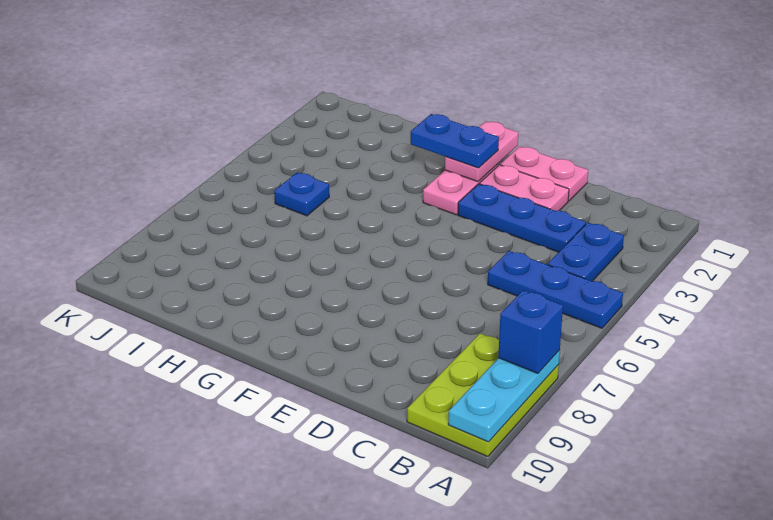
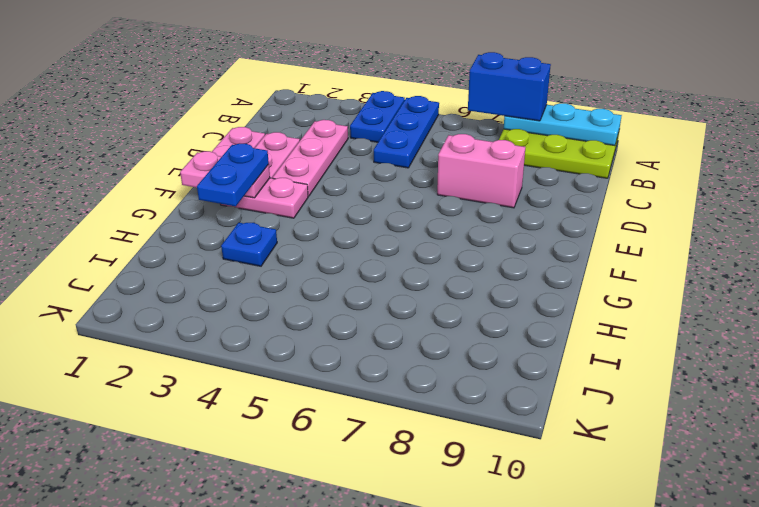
blue brick A8 level 3 -> blue brick A7:A8 level 3
blue plate B3:B4 level 1 -> blue plate A4:B4 level 1
blue plate C3:E3 level 1 -> pink plate C3:E3 level 1
none -> pink brick D7:D8 level 1
blue plate I5 level 1 -> blue plate H3 level 1

